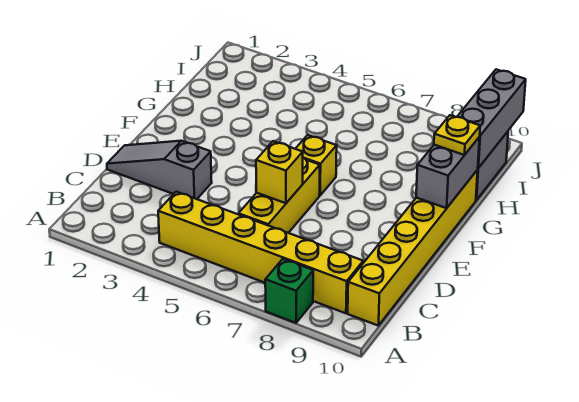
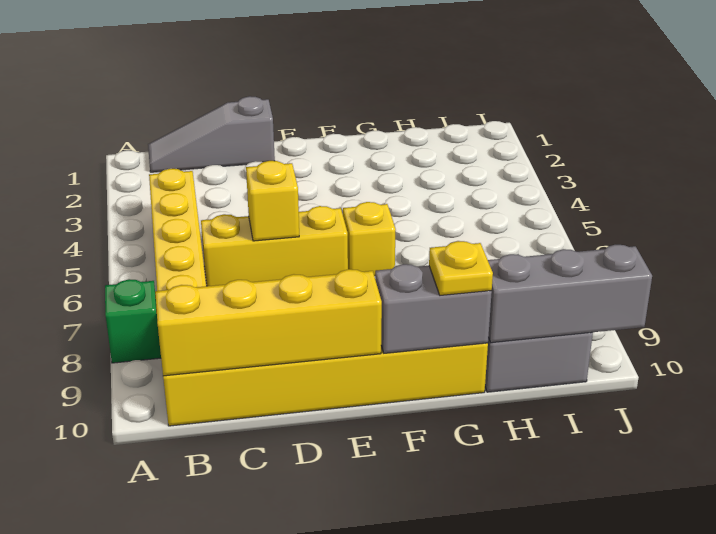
none -> yellow brick B10:E10 level 2
grey slope D1:D3 level 1 top 3 -> grey slope B1:D1 level 1 top D

